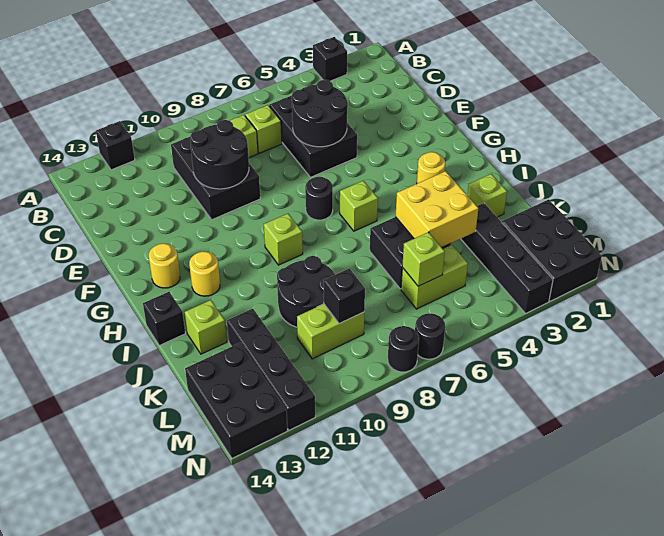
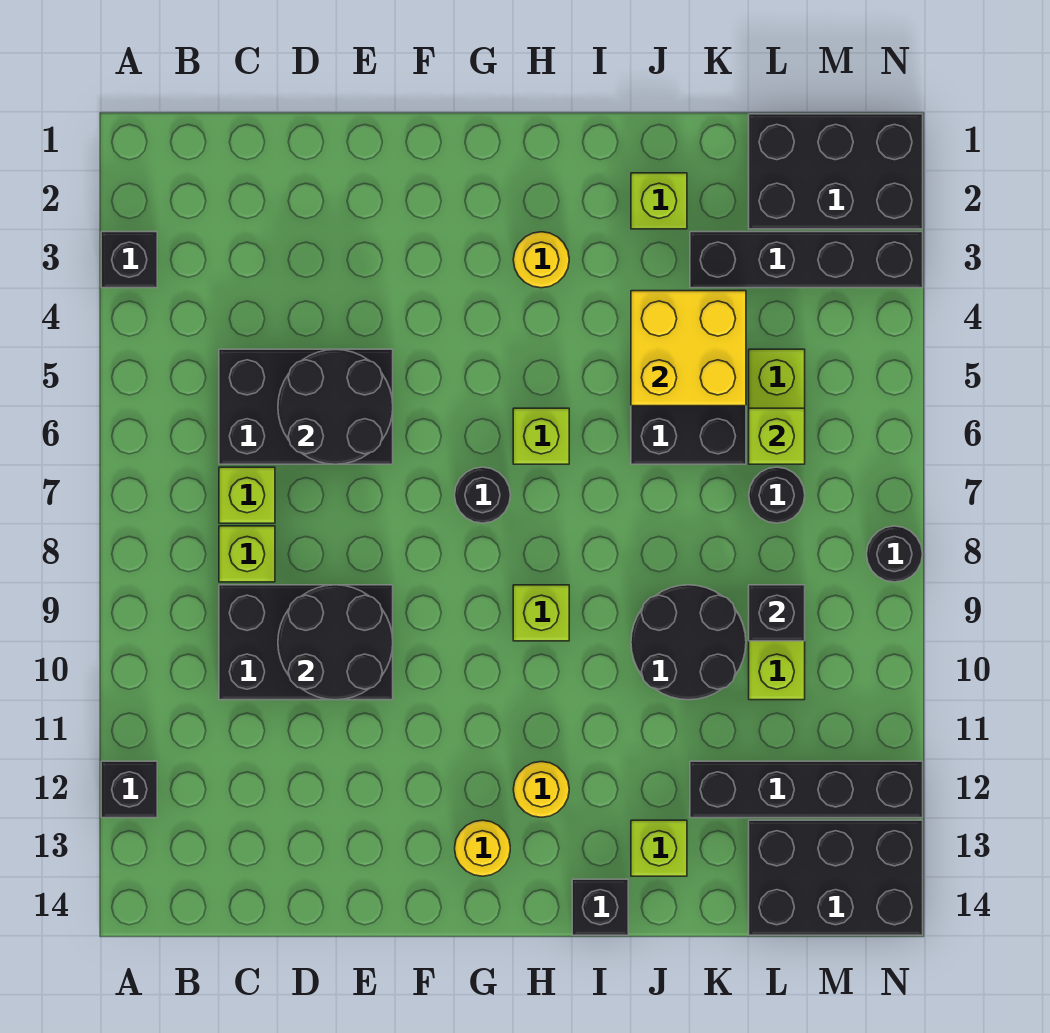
black round brick N7 level 1 -> black round brick L7 level 1

